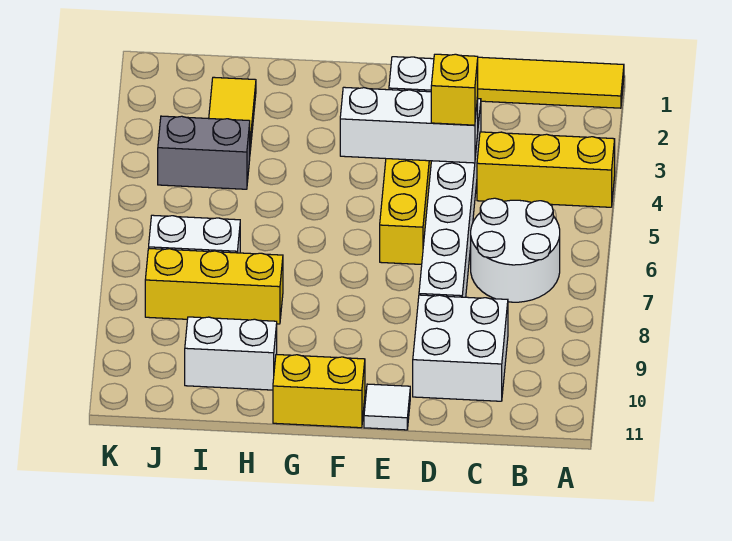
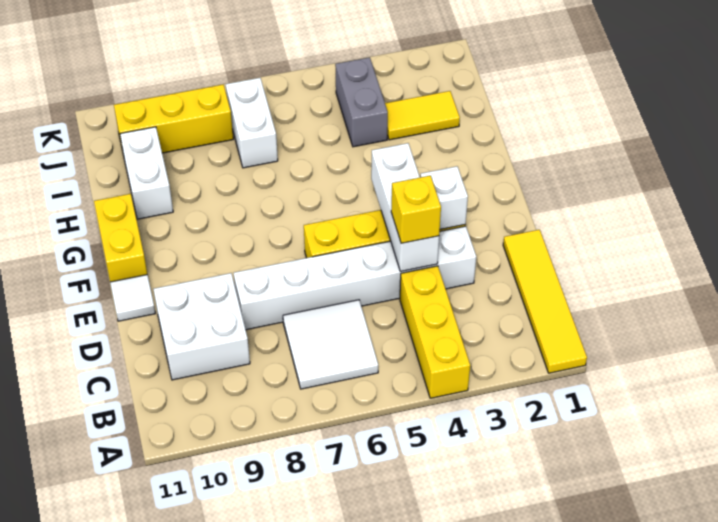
white round brick B6:C7 level 1 -> white tile B6:C7 level 1
yellow brick H8:J8 level 1 -> yellow brick J8:J10 level 1

